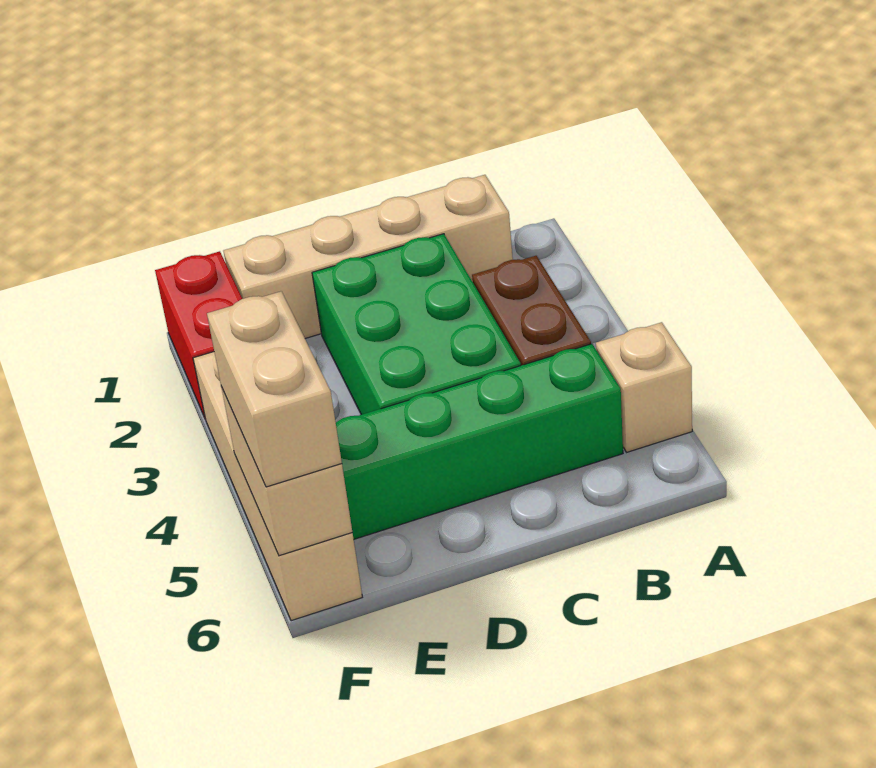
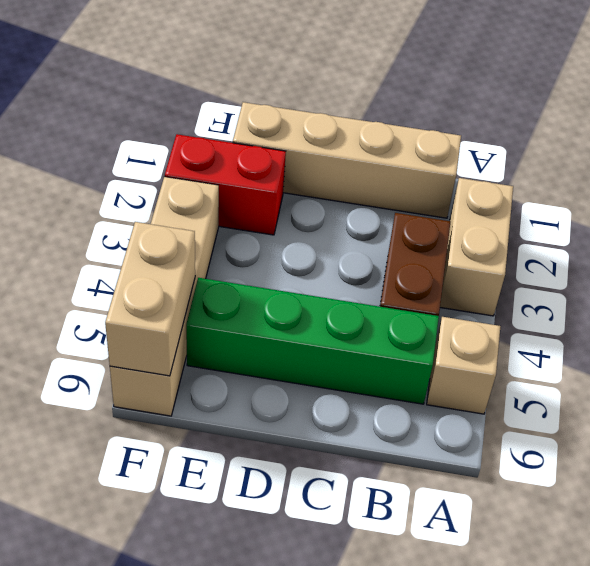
green brick C2:D4 level 1 -> none
red brick F1:F2 level 1 -> red brick E2:F2 level 1
tan brick F5:F6 level 3 -> tan brick A2:A3 level 1

